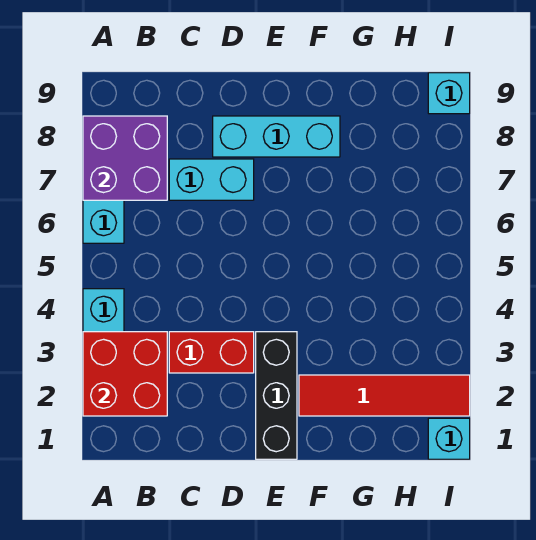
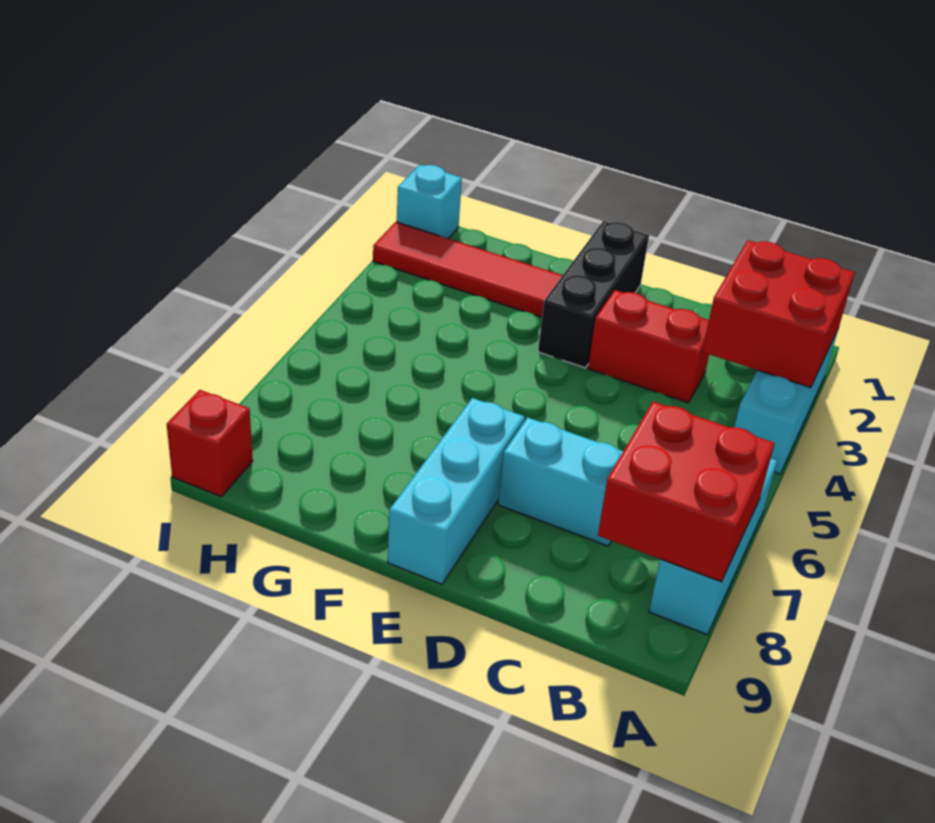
purple brick A7:B8 level 2 -> red brick A7:B8 level 2
cyan brick D8:F8 level 1 -> cyan brick E7:E9 level 1
cyan brick I9 level 1 -> red brick I9 level 1

